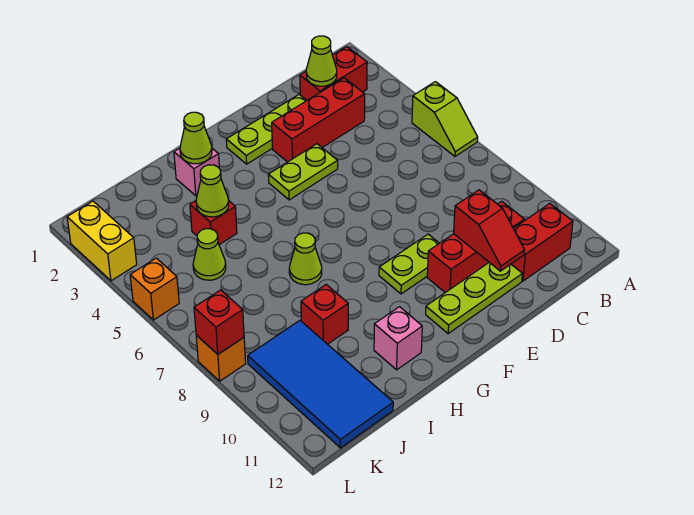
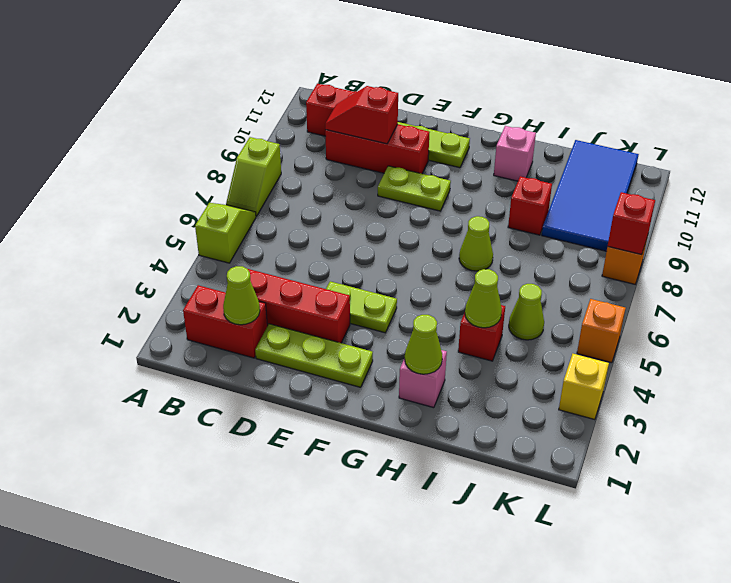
none -> lime slope A7:A8 level 1 top 8
red slope D10:D11 level 2 top 10 -> red slope C10:D10 level 2 top D
yellow brick L2:L3 level 1 -> yellow brick L3 level 1

